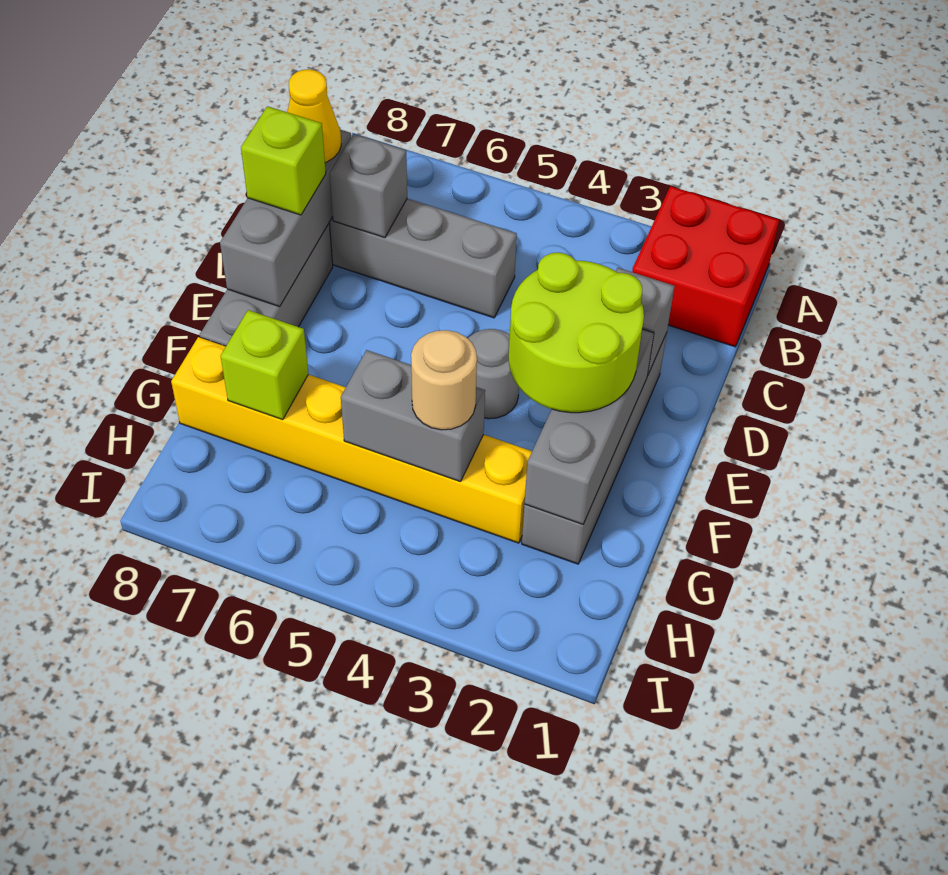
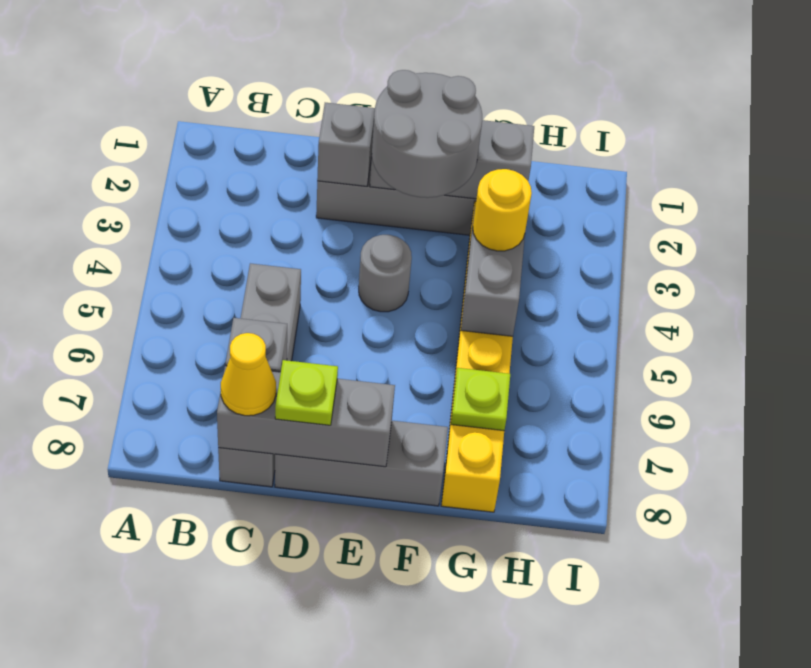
red brick A1:B2 level 1 -> none
lime brick D8 level 3 -> lime plate D8 level 3
lime round brick E2:F3 level 3 -> grey round brick E2:F3 level 3
tan round brick G4 level 3 -> yellow round brick G4 level 3
lime brick G7 level 2 -> lime plate G7 level 2

